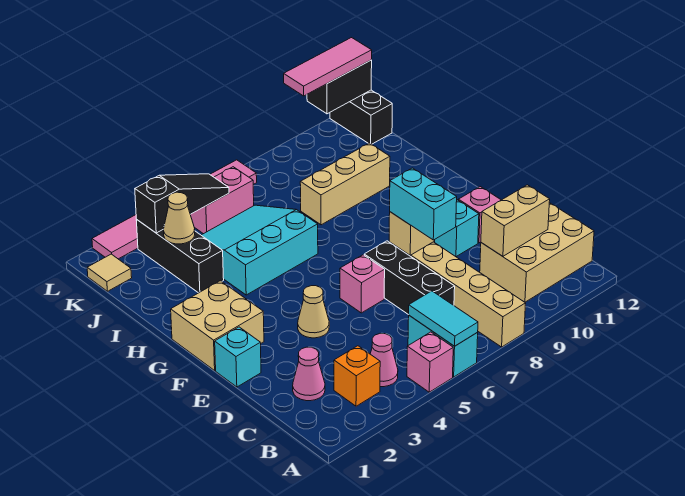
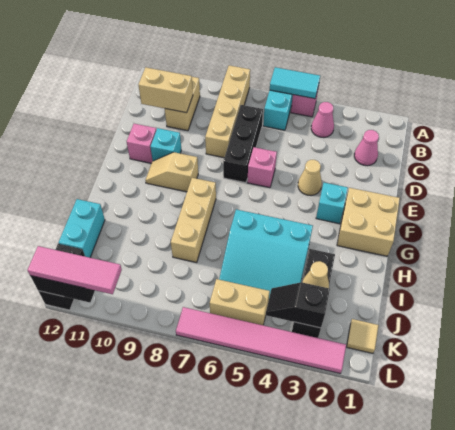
cyan tile A6:B6 level 2 -> cyan tile A5:A6 level 2
orange brick B3 level 1 -> none
tan brick B10:C12 level 1 -> tan brick B10:C10 level 1
cyan brick E1 level 1 -> cyan brick F3 level 1
cyan brick E9:F9 level 2 -> cyan brick I12:J12 level 1
tan brick I8:I10 level 1 -> tan brick G8:I8 level 1
black slope K3:K5 level 2 top 3 -> black slope K3:K4 level 2 top 3
pink brick K5:K6 level 1 -> tan brick K5:K6 level 1

